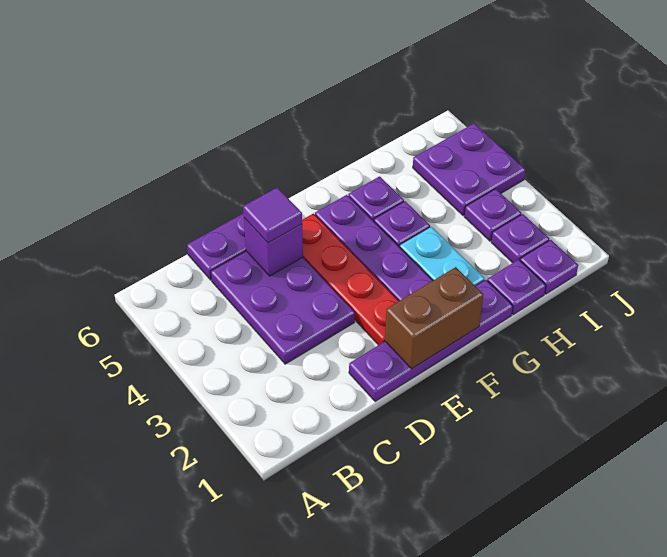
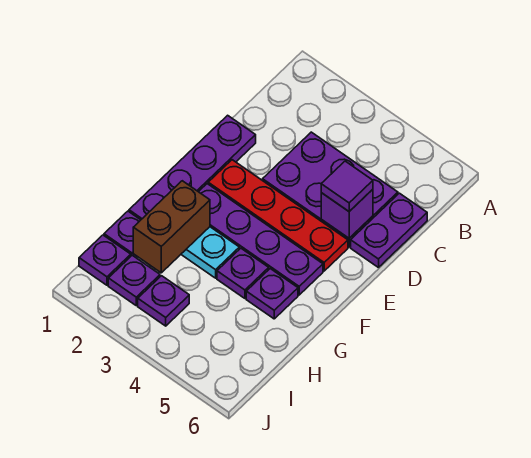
brown brick E1:F1 level 2 -> brown brick G2:H2 level 2
purple plate I4:J5 level 1 -> none

